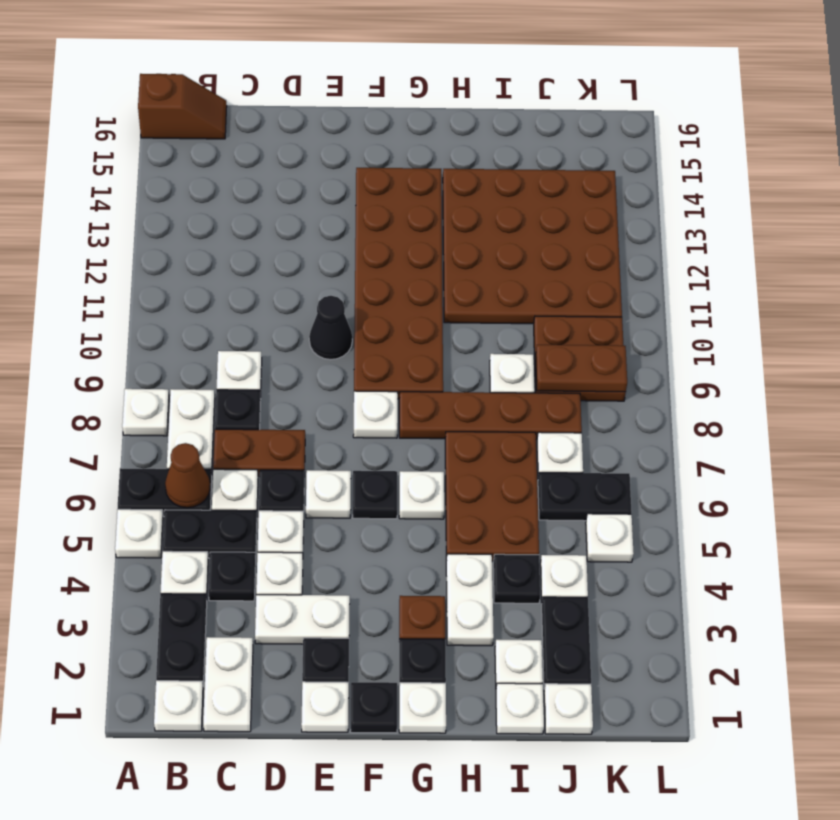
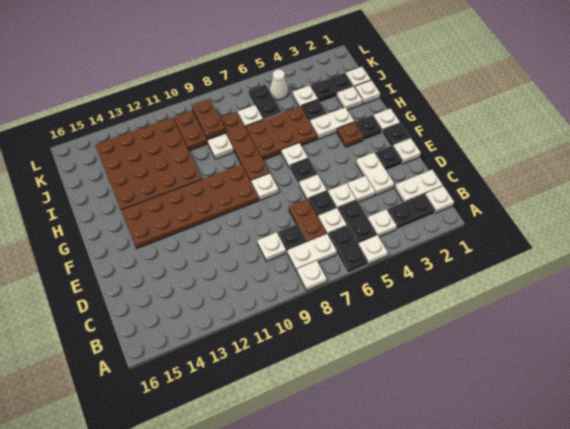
brown slope A16:B16 level 1 top A -> none
brown cone B6 level 2 -> none
black plate C4 level 1 -> none
black cone E10 level 1 -> none
white plate K5 level 1 -> white cone K5 level 1

